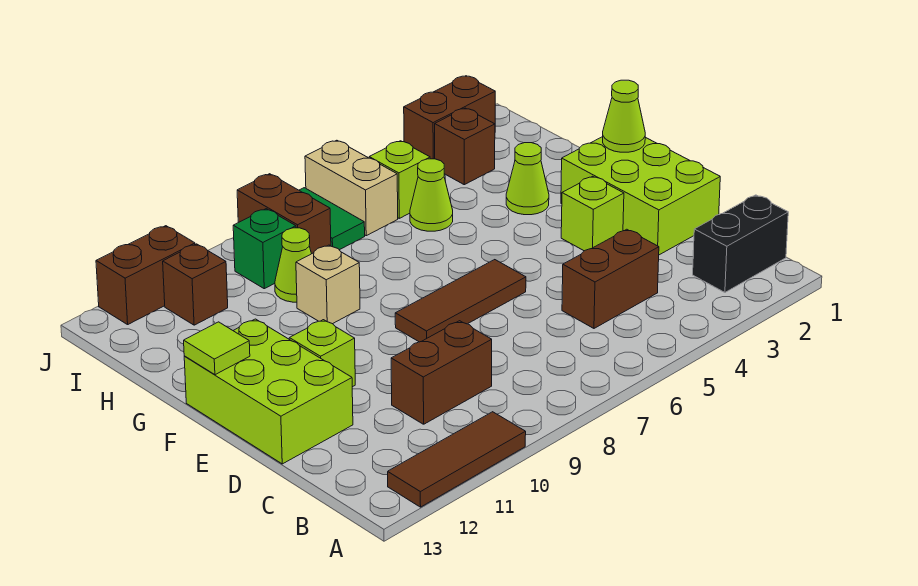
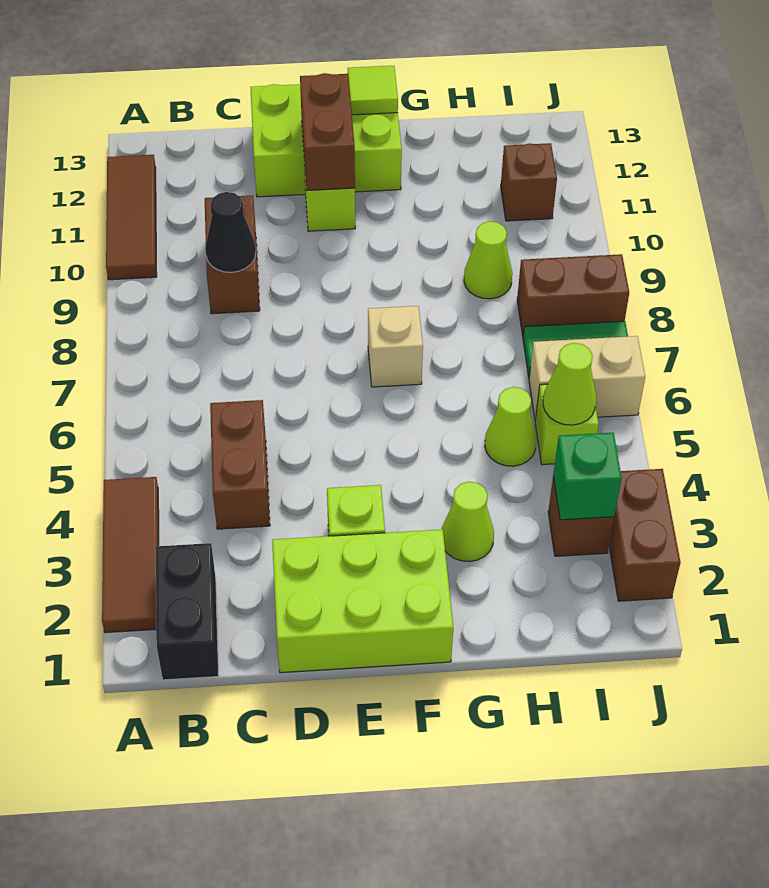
none -> black cone C9 level 2
brown tile E6:E8 level 1 -> brown tile A2:A4 level 1
lime cone F1 level 2 -> lime cone I5 level 2
tan brick G9 level 1 -> tan brick F7 level 1
green brick I9 level 1 -> green brick I3 level 2
brown brick J11:J12 level 1 -> brown brick E11:E12 level 2

